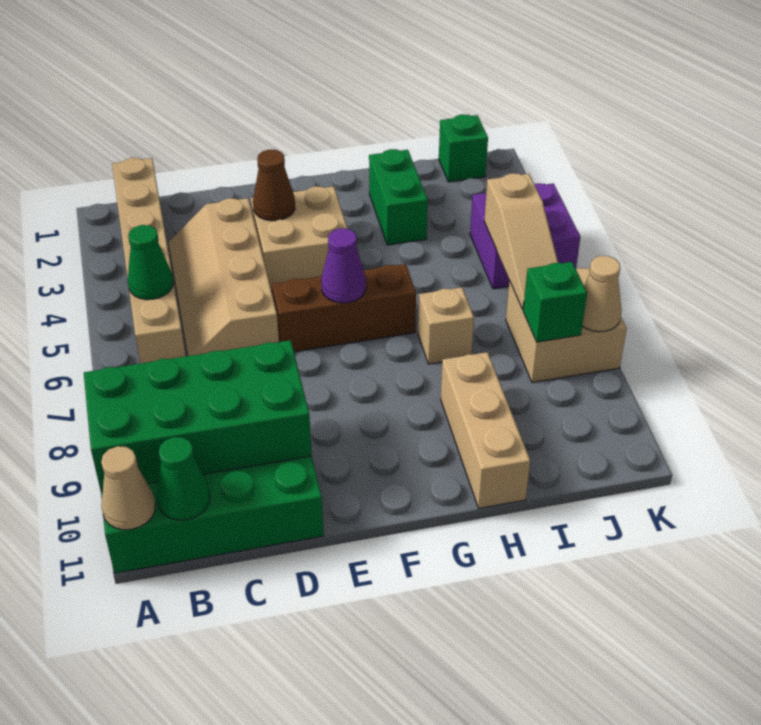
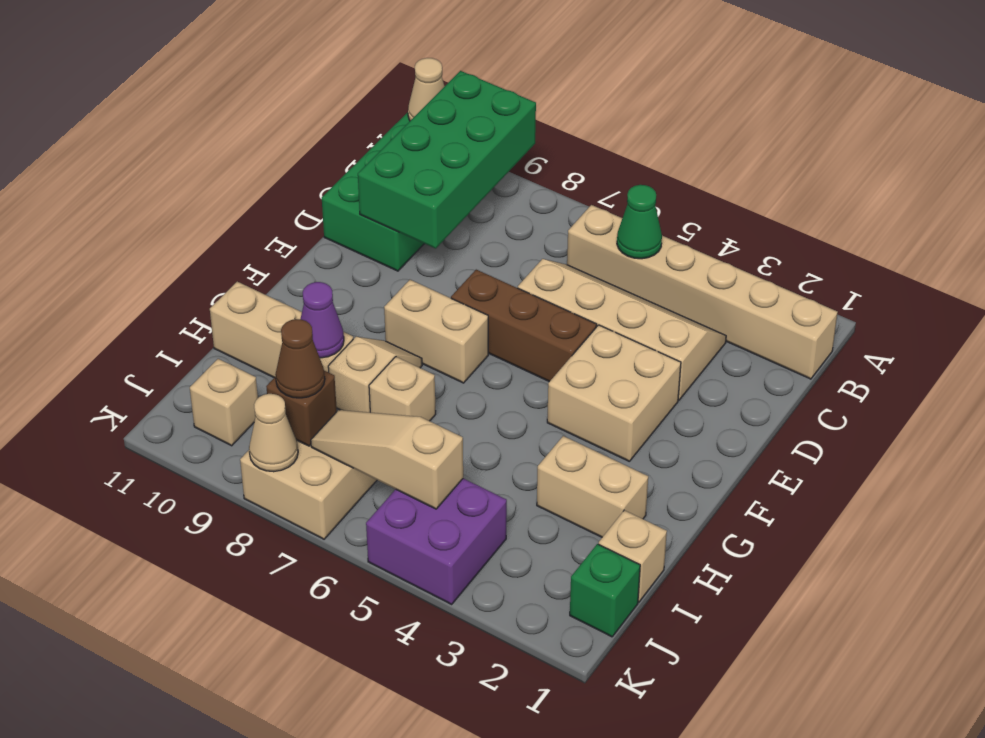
green cone B11 level 2 -> none
brown cone E3 level 2 -> brown cone J8 level 3
brown brick E6:G6 level 1 -> brown brick E5:E7 level 1
purple cone F6 level 2 -> purple cone H9 level 2
none -> tan brick F7:F8 level 1
none -> tan slope G8:H8 level 1 top H
green brick H2:H3 level 1 -> tan brick H2:H3 level 1
none -> tan brick I1 level 1
green brick J8 level 2 -> brown brick J8 level 2
none -> tan brick J10 level 1

